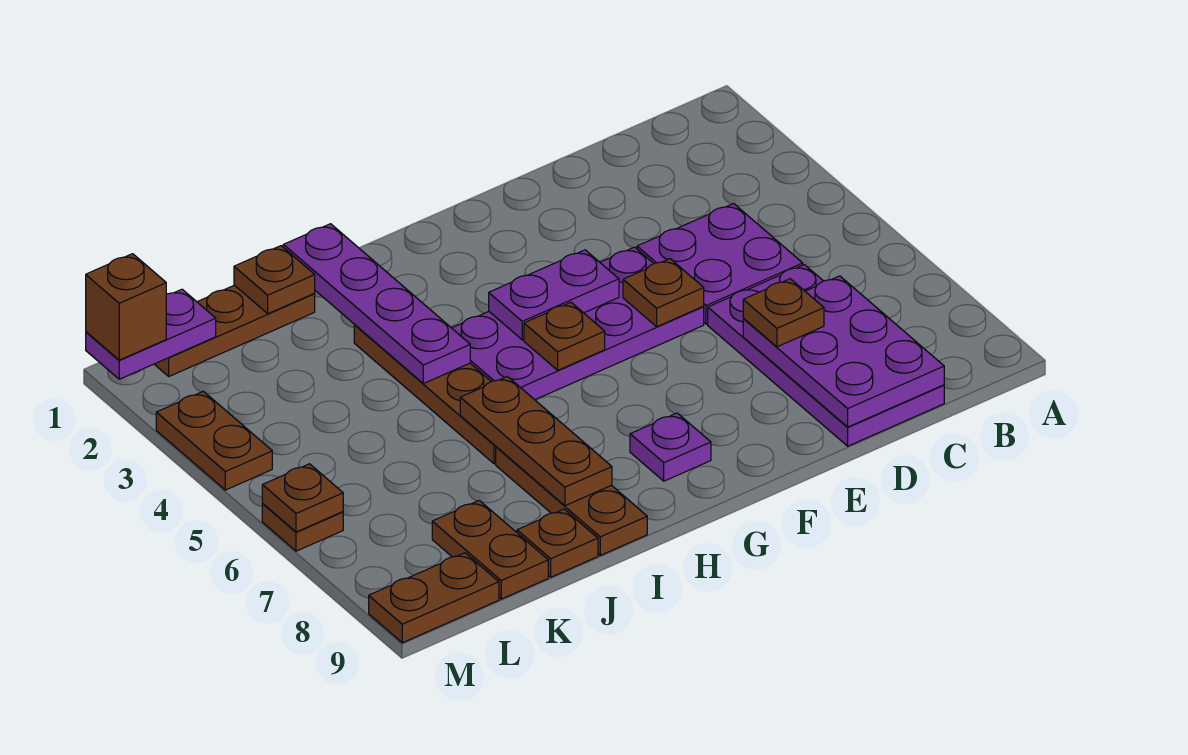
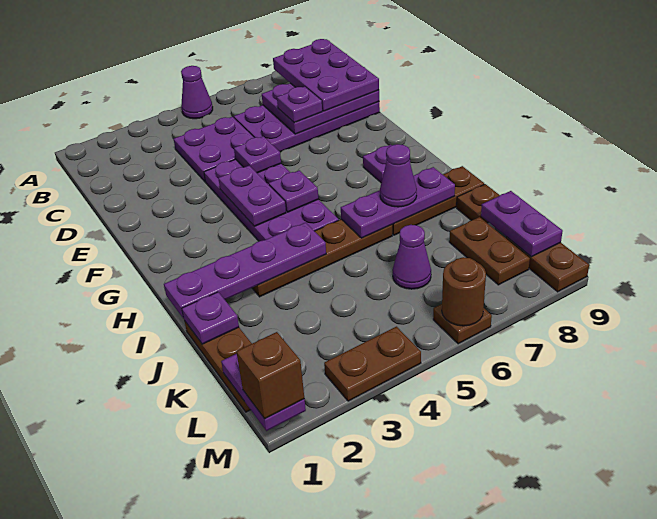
none -> purple cone A5 level 1
none -> purple plate B8:D9 level 3
brown plate D7 level 3 -> purple plate D7 level 3
brown plate E5 level 2 -> purple plate E5 level 2
brown plate G5 level 2 -> purple plate G5 level 2
brown plate I6:I8 level 2 -> purple plate I6:I8 level 2
none -> purple cone I7 level 3
brown plate J1 level 2 -> purple plate J1 level 2
none -> purple cone K6 level 1
brown plate K8:K9 level 1 -> brown plate K8:L8 level 1
none -> purple plate K9:L9 level 2
brown plate M6 level 2 -> brown round brick M6 level 2

